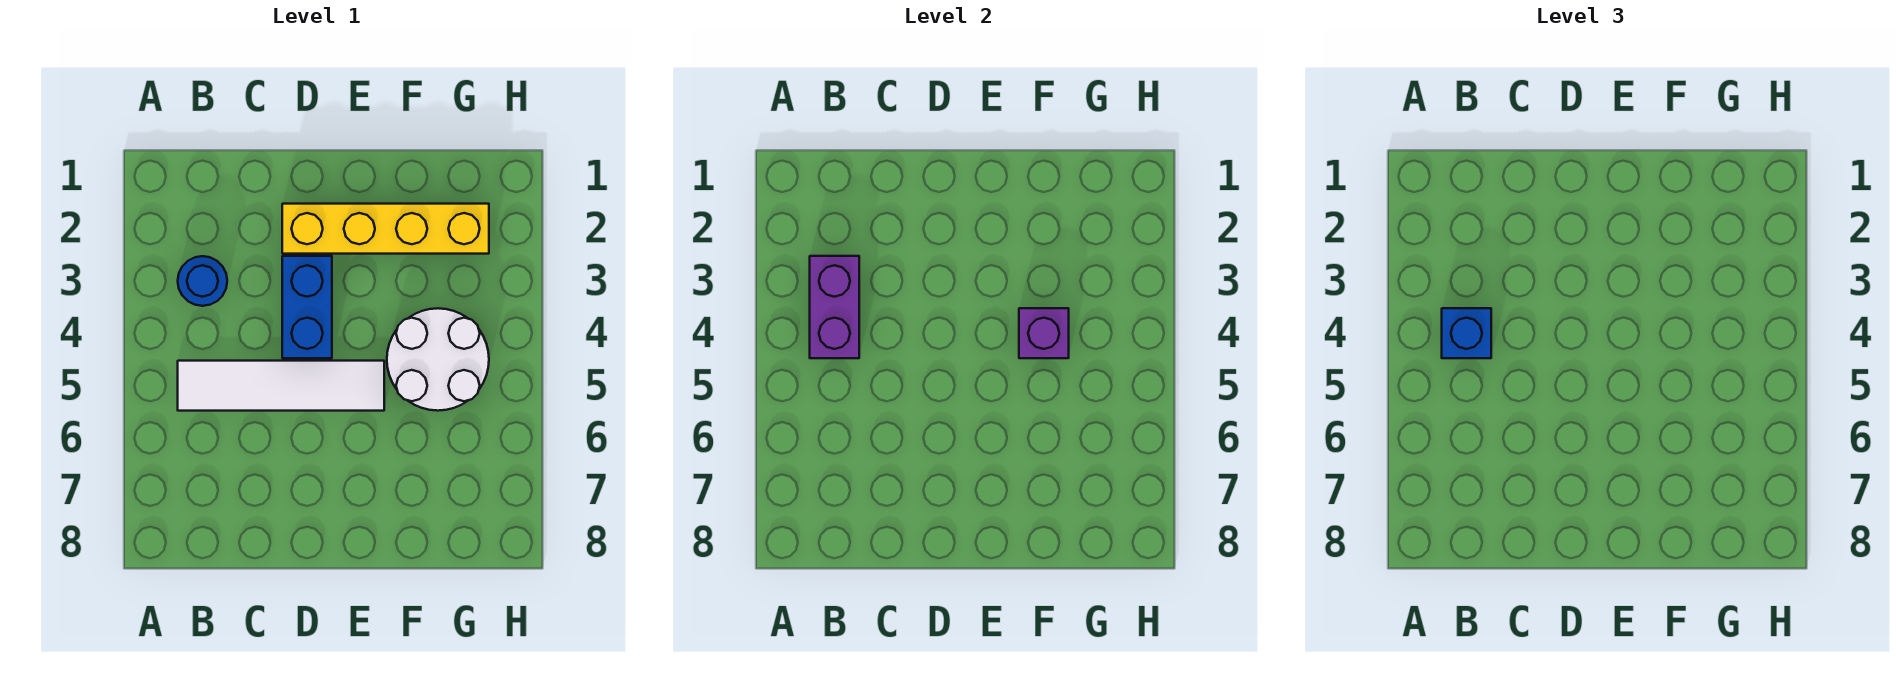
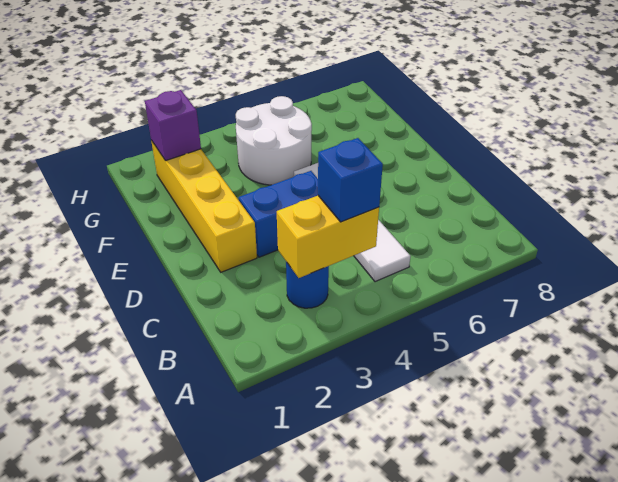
purple brick B3:B4 level 2 -> yellow brick B3:B4 level 2
purple brick F4 level 2 -> purple brick G2 level 2

